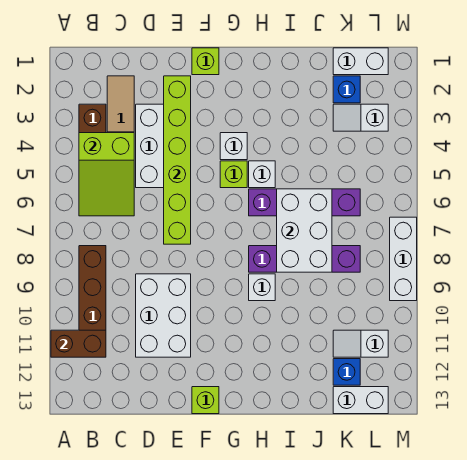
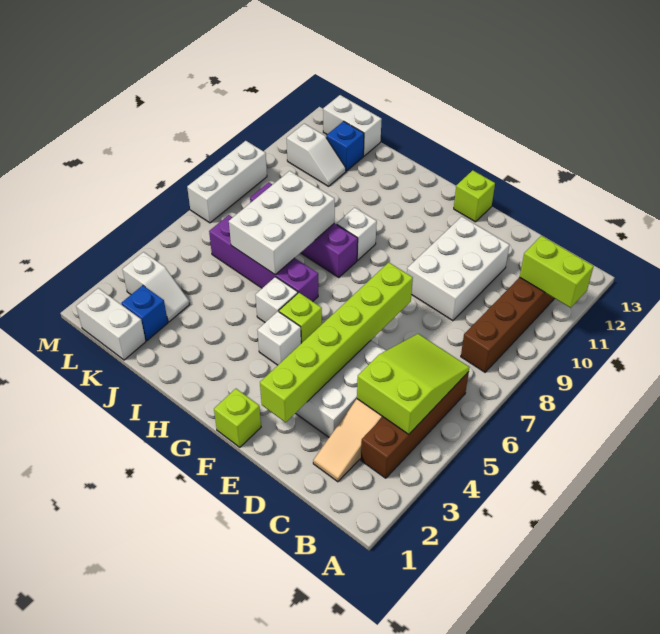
brown brick A11:B11 level 2 -> lime brick A11:B11 level 2

